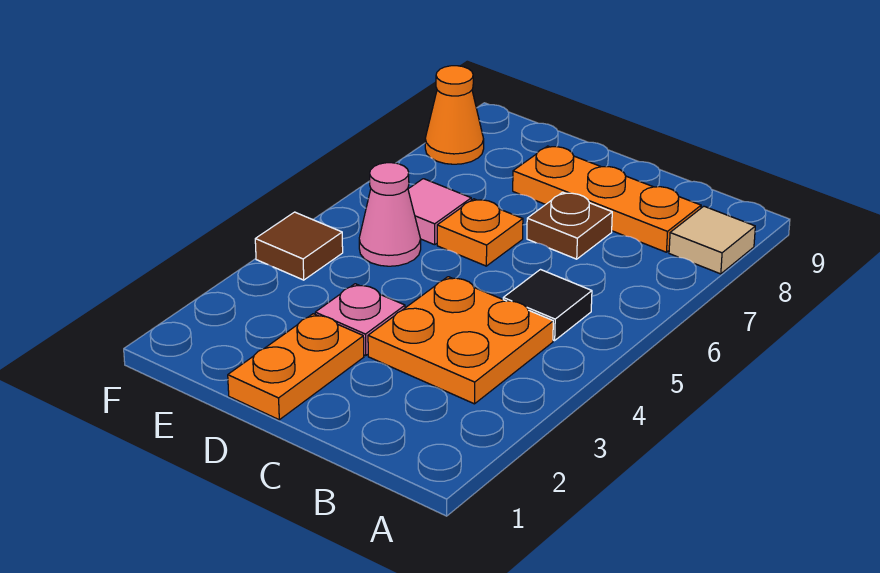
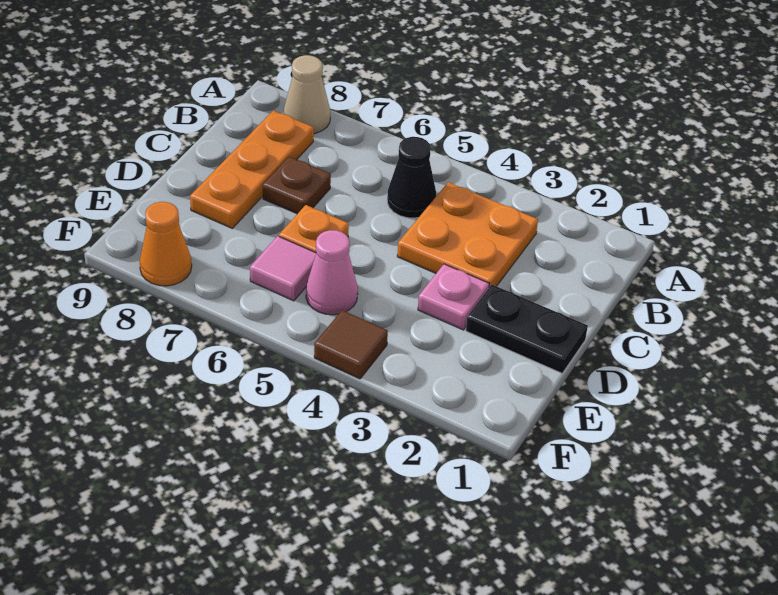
tan tile A8 level 1 -> tan cone A8 level 1
black tile B5 level 1 -> black cone B5 level 1
orange plate D1:D2 level 1 -> black plate D1:D2 level 1

